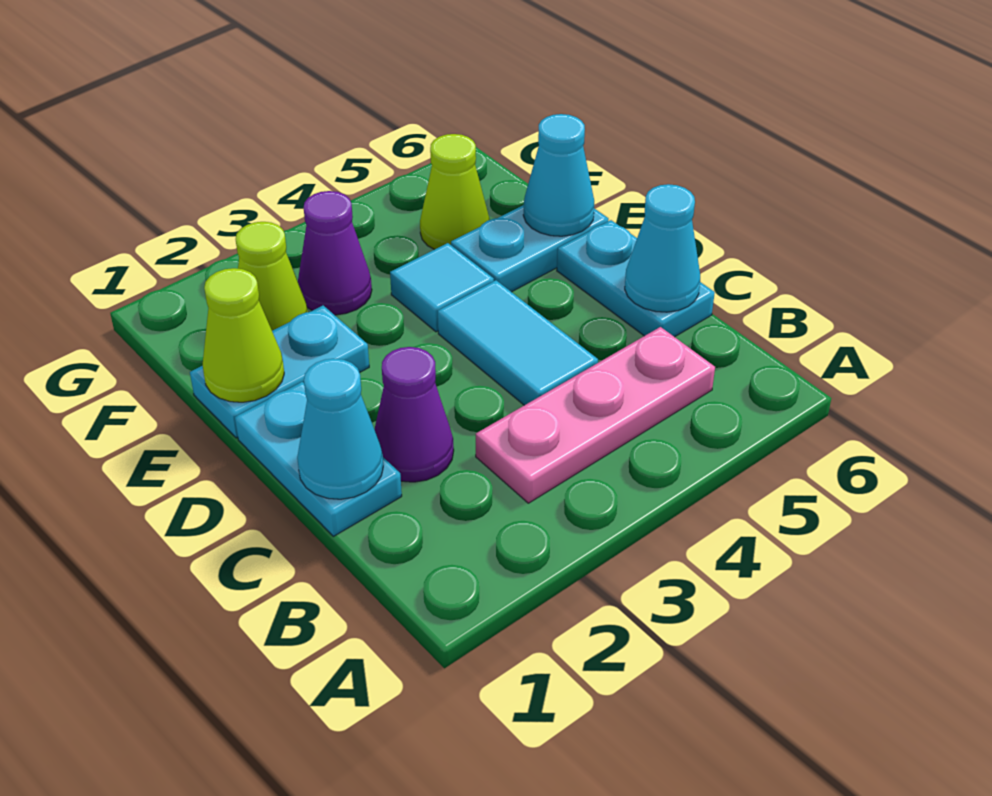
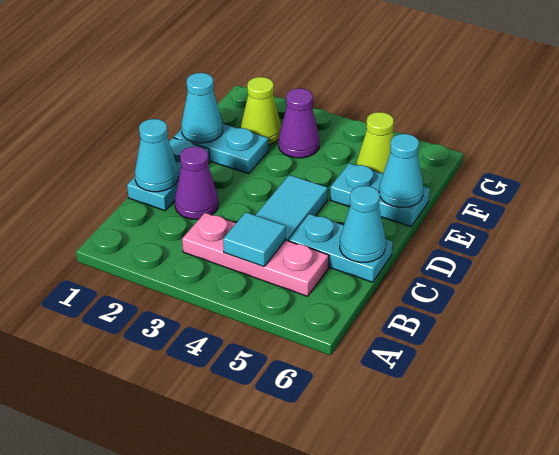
cyan plate C6:D6 level 1 -> cyan plate C5:C6 level 1
lime cone E1 level 2 -> cyan cone E1 level 2
cyan tile E4 level 1 -> cyan tile B4 level 2

